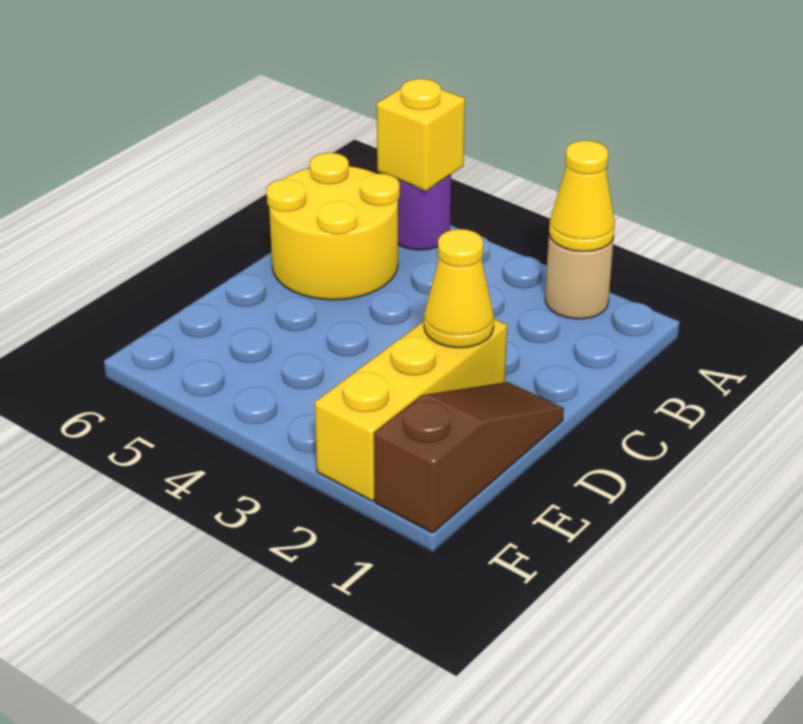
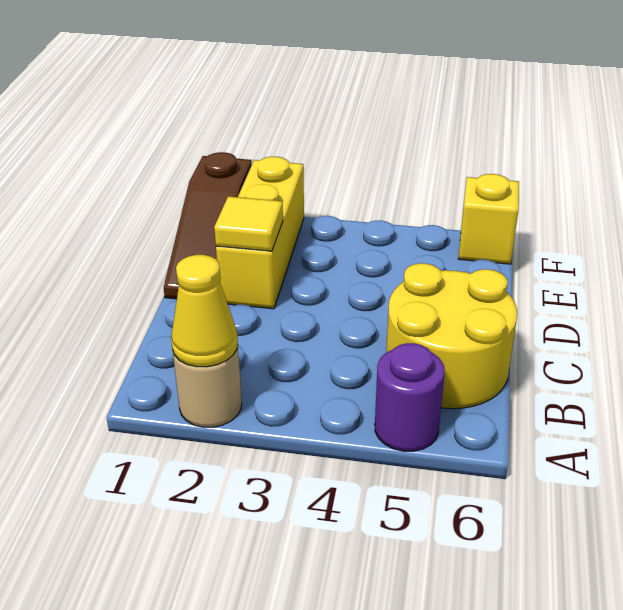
yellow brick A5 level 2 -> yellow brick F6 level 1
yellow cone D2 level 2 -> yellow tile D2 level 2

